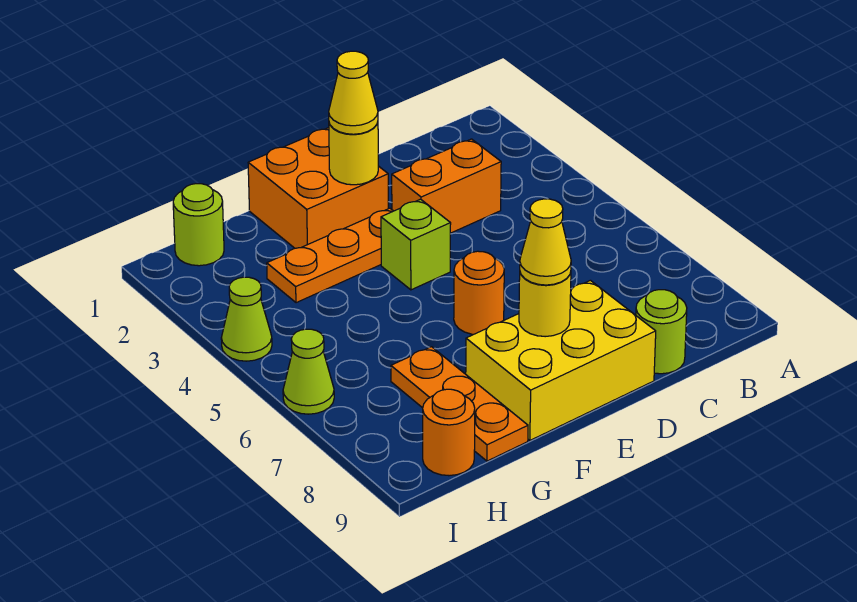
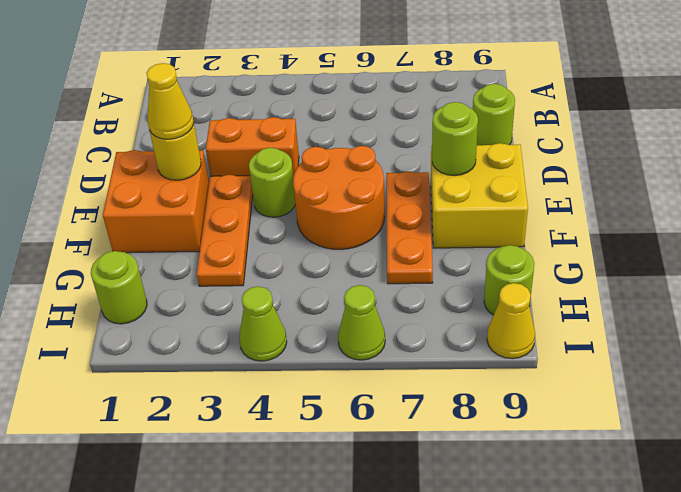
orange brick C3:D3 level 1 -> orange brick D3:D4 level 1
yellow brick D8:F9 level 1 -> yellow brick E8:F9 level 1
lime brick E4 level 1 -> lime round brick E4 level 1
orange round brick E6 level 1 -> orange round brick E5:F6 level 1
yellow round brick E8 level 2 -> lime round brick E8 level 2
yellow cone E8 level 3 -> yellow cone I9 level 1
orange plate G7:G9 level 1 -> orange plate E7:G7 level 1
orange round brick H9 level 1 -> lime round brick H9 level 1

